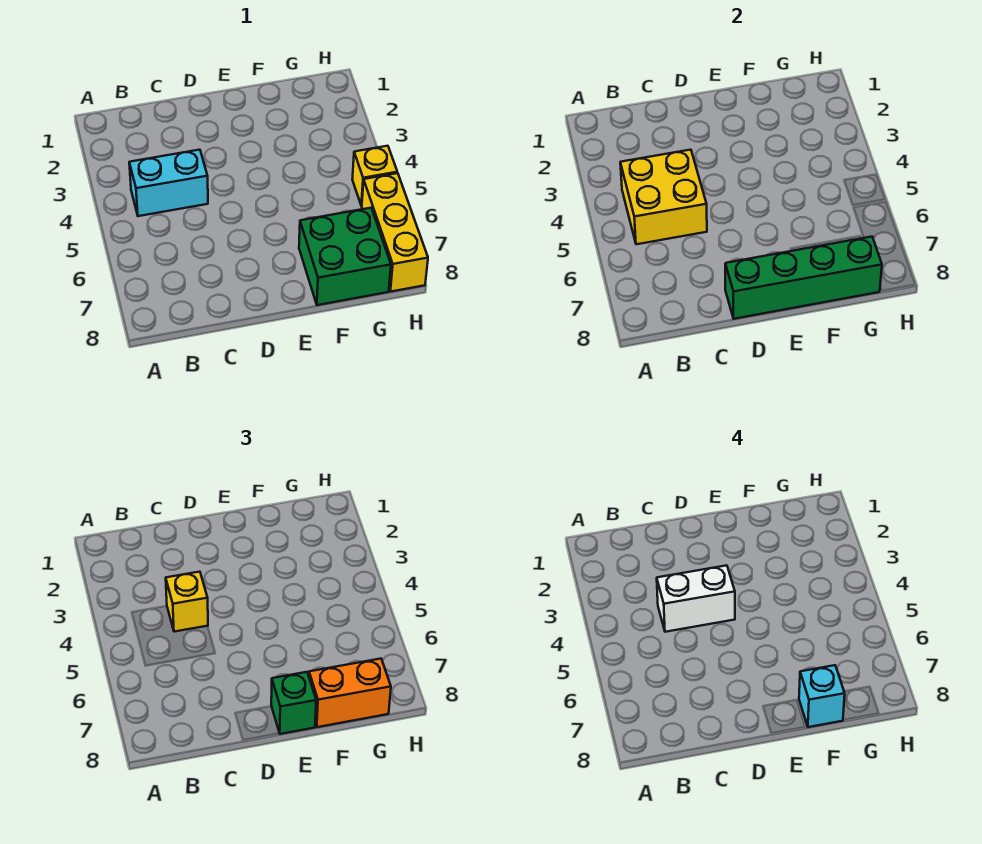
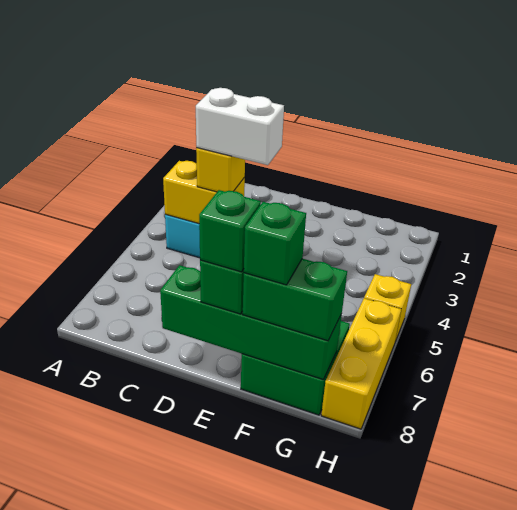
yellow brick B4:C5 level 2 -> yellow brick B4:C4 level 2
none -> green brick E8 level 4
orange brick F8:G8 level 3 -> green brick F8:G8 level 3
cyan brick F8 level 4 -> green brick F8 level 4

